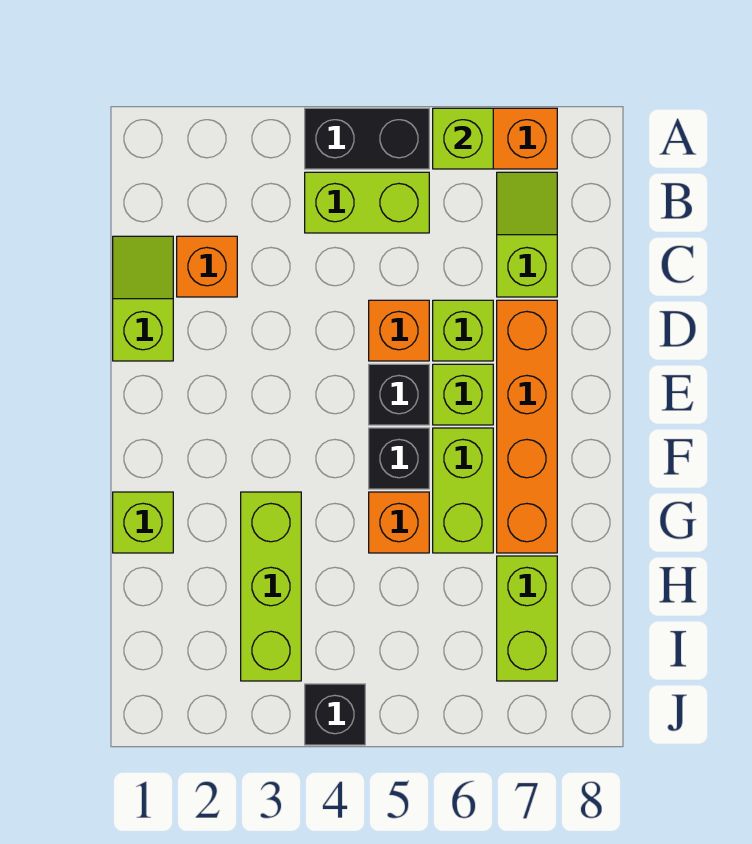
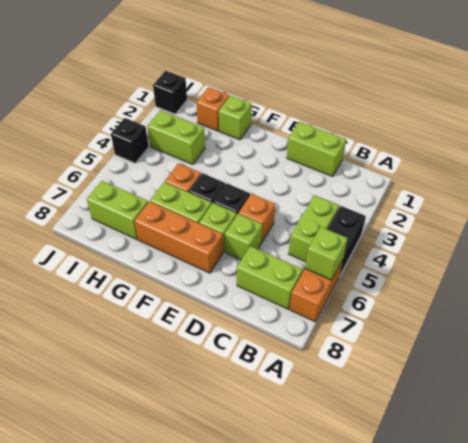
lime slope B7:C7 level 1 top C -> lime brick B7:C7 level 1
lime slope C1:D1 level 1 top D -> lime brick C1:D1 level 1
orange brick C2 level 1 -> orange brick H1 level 1
orange brick D7:G7 level 1 -> orange brick E7:G7 level 1
lime brick G3:I3 level 1 -> lime brick H3:I3 level 1
none -> black brick J1 level 1

